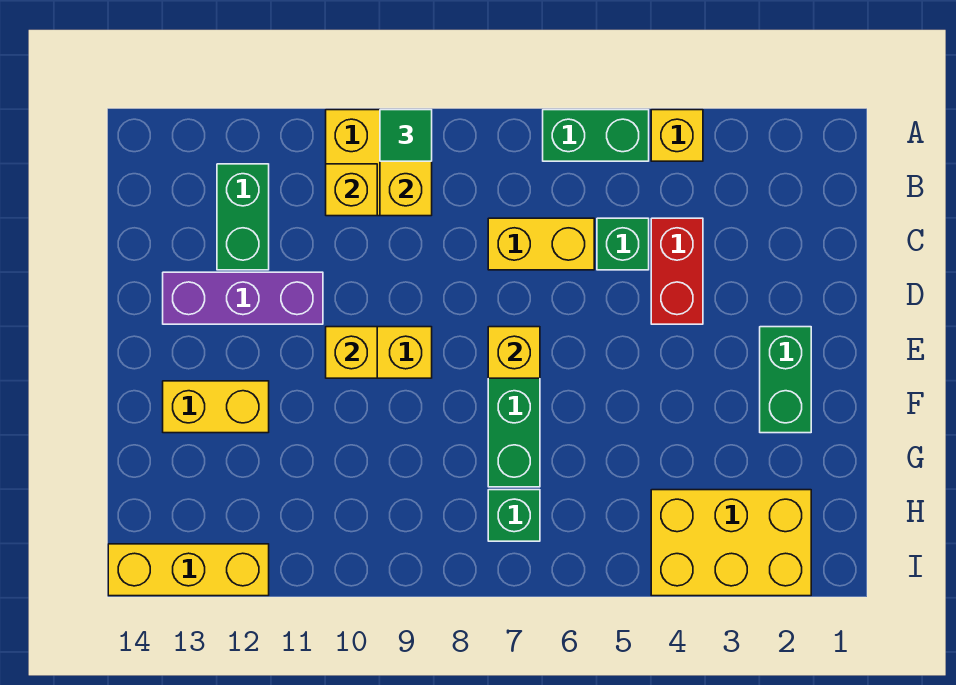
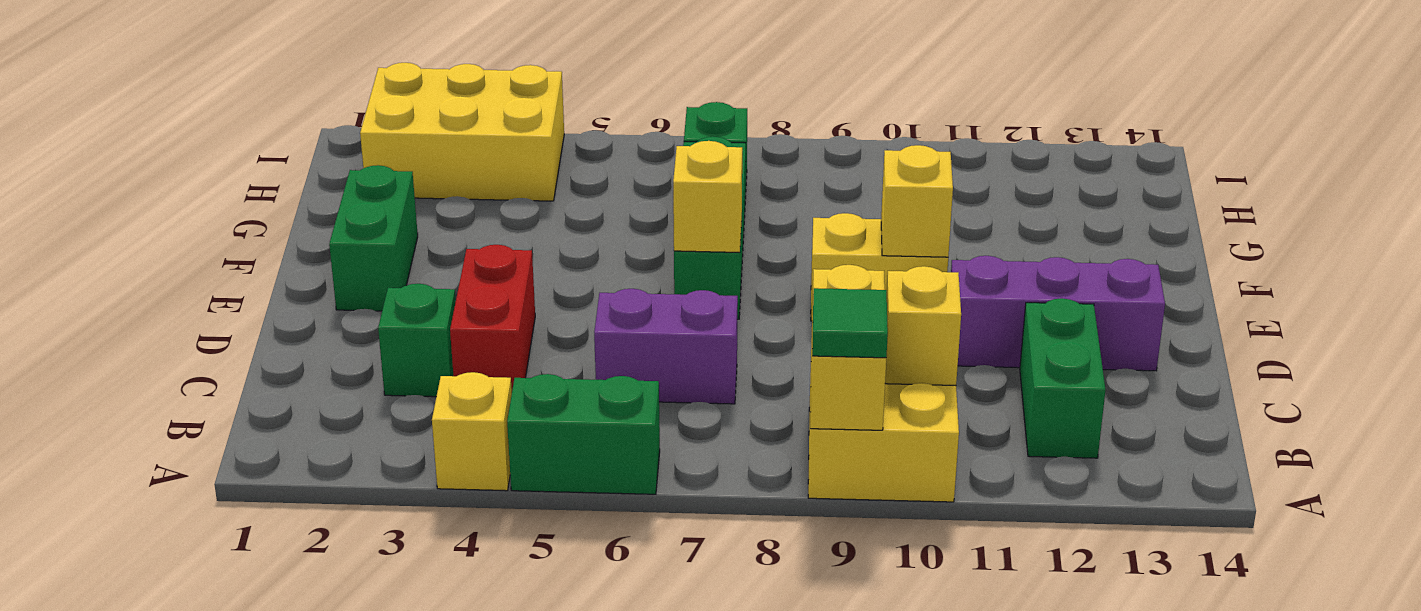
green brick C5 level 1 -> green brick C3 level 1
yellow brick C6:C7 level 1 -> purple brick C6:C7 level 1
yellow brick F12:F13 level 1 -> none
yellow brick I12:I14 level 1 -> none

